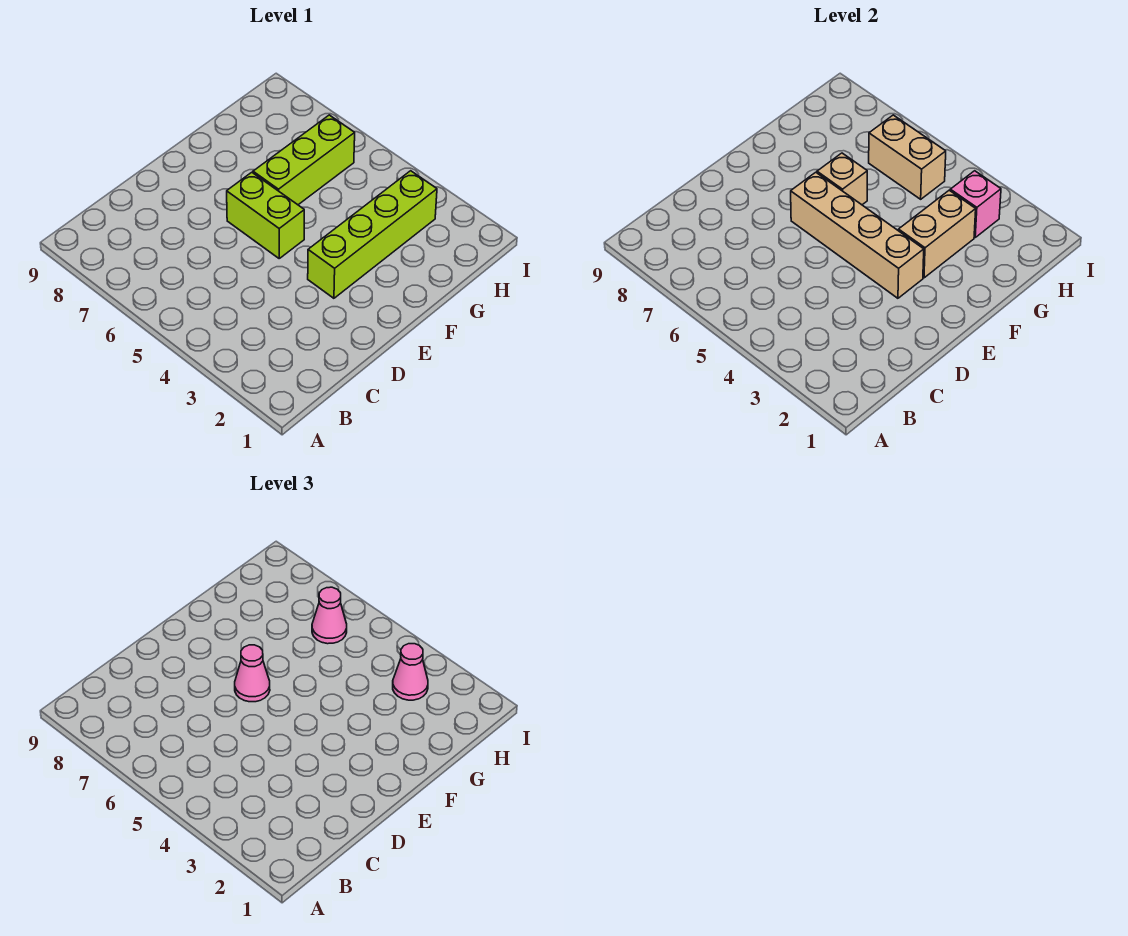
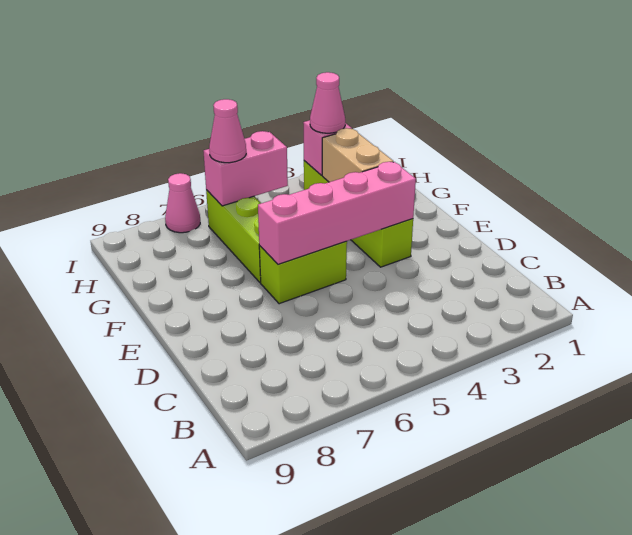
tan brick E3:E6 level 2 -> pink brick E3:E6 level 2
pink cone E6 level 3 -> pink cone I7 level 1
tan brick F6 level 2 -> none
tan brick H5:H6 level 2 -> pink brick H5:H6 level 2

